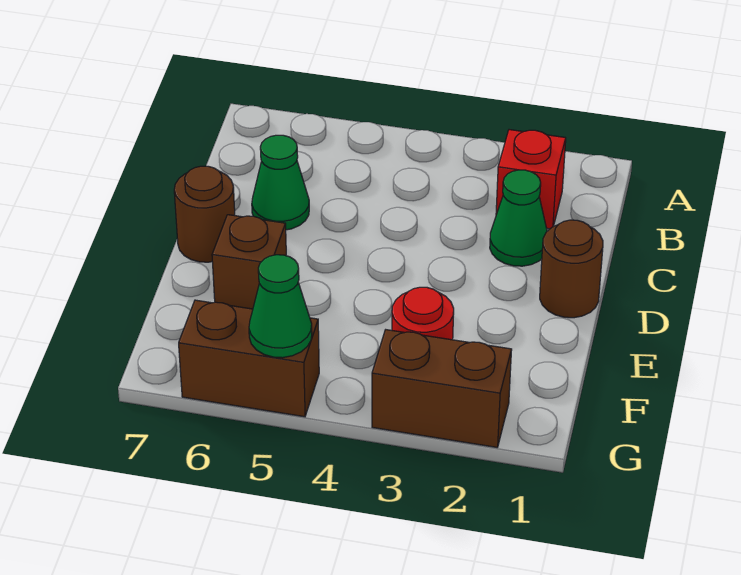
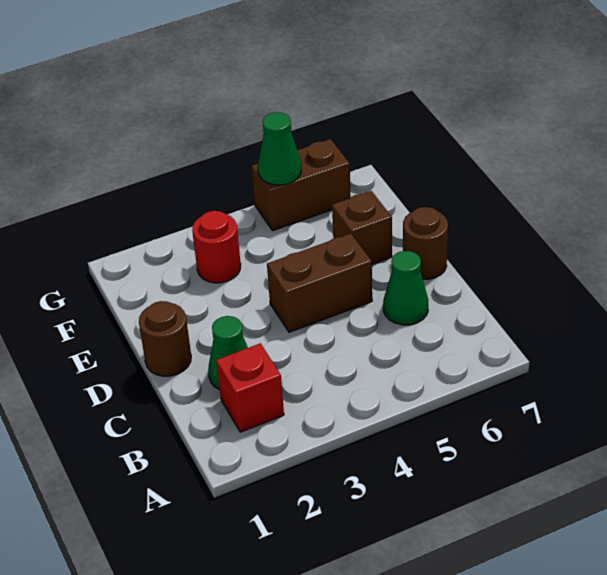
brown brick G2:G3 level 1 -> brown brick D4:D5 level 1

